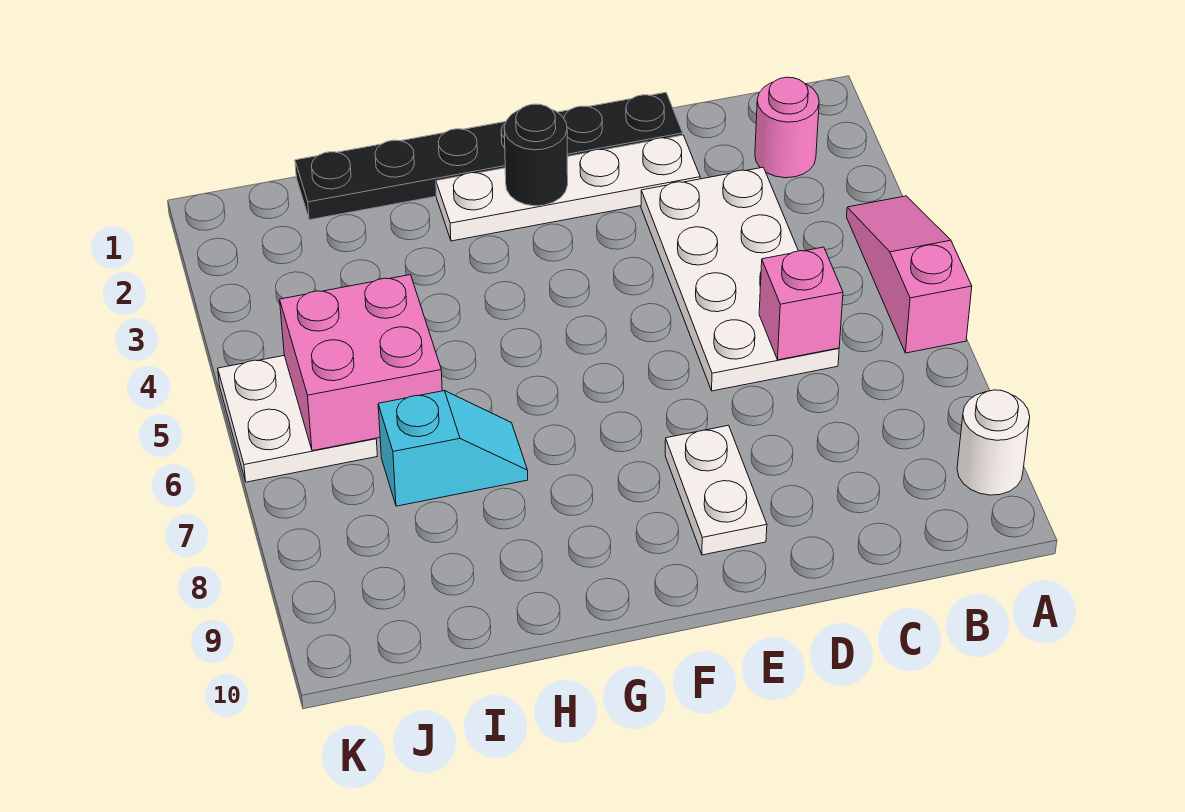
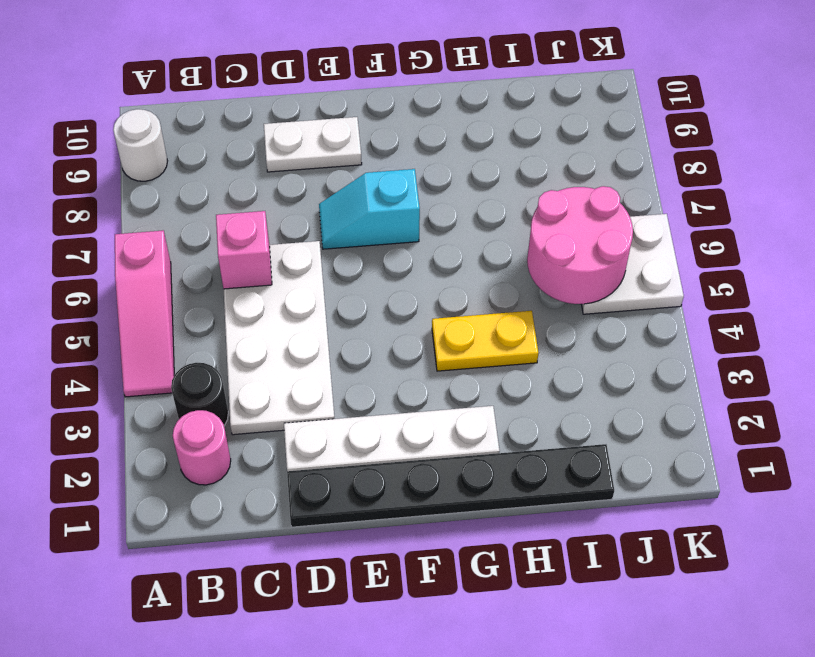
white plate E8:E9 level 1 -> white plate D9:E9 level 1
black round brick F2 level 2 -> black round brick B3 level 1
none -> yellow plate G4:H4 level 1
cyan slope H7:I7 level 1 top I -> cyan slope E7:F7 level 1 top F
pink brick I5:J6 level 2 -> pink round brick I5:J6 level 2

